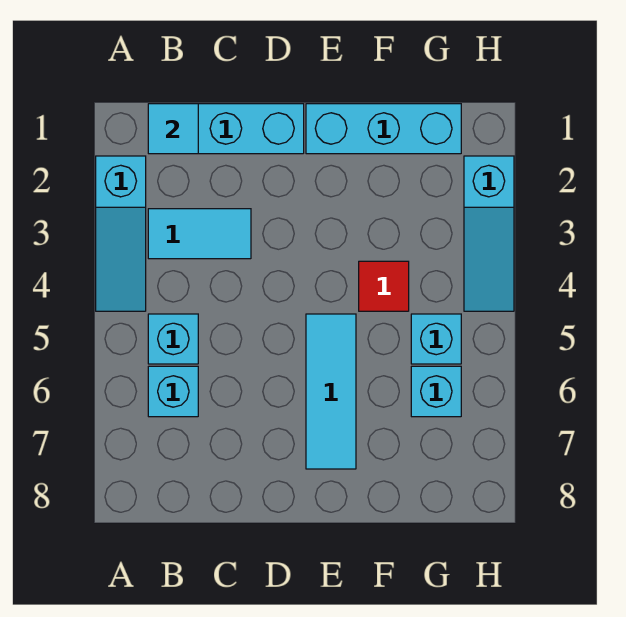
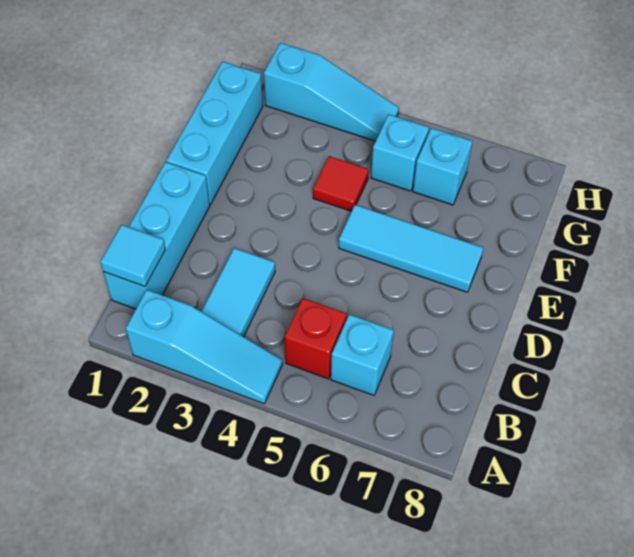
cyan brick B5 level 1 -> red brick B5 level 1

